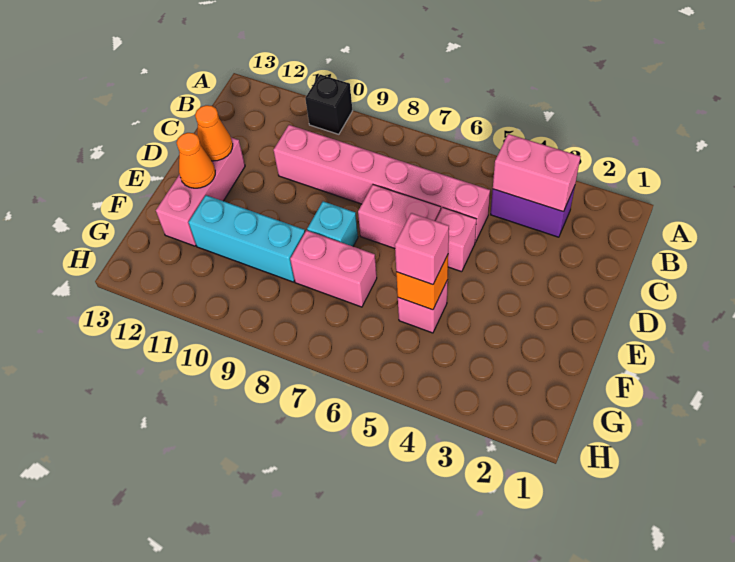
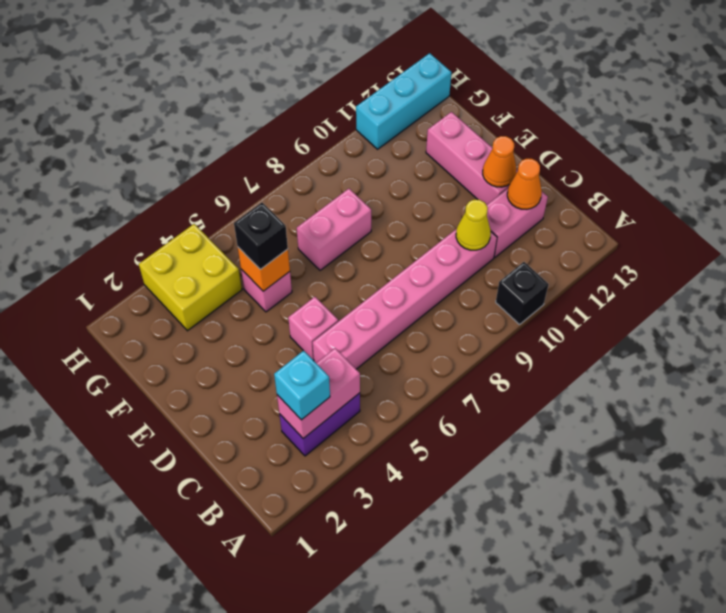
none -> yellow cone C10 level 2
pink brick D6:D7 level 1 -> pink brick C11:C12 level 1
cyan brick E8 level 1 -> cyan brick B3 level 3
orange cone E12 level 2 -> orange cone C12 level 2
pink brick F5 level 3 -> black brick F5 level 3
cyan brick F9:F11 level 1 -> cyan brick H11:H13 level 1
none -> yellow brick G3:H4 level 1

